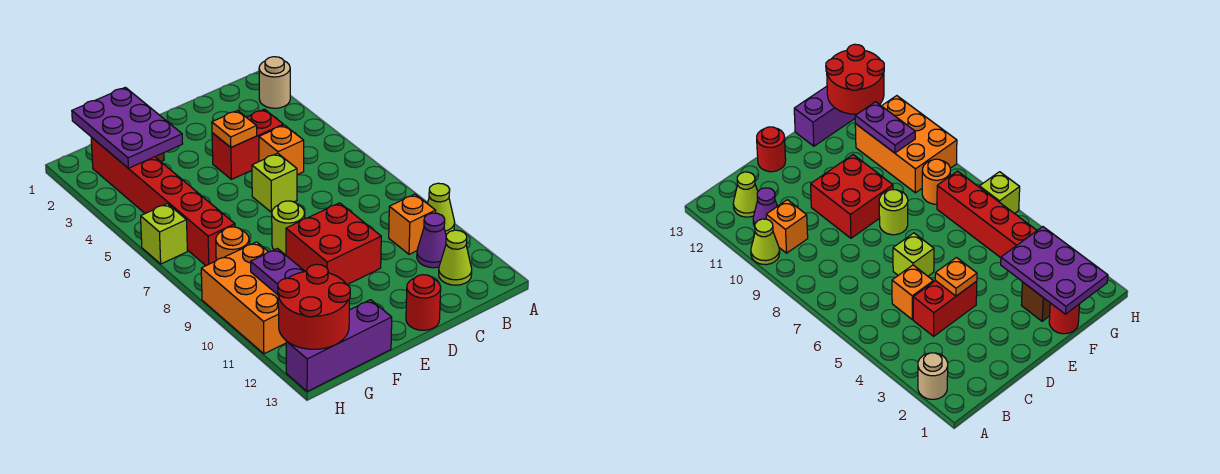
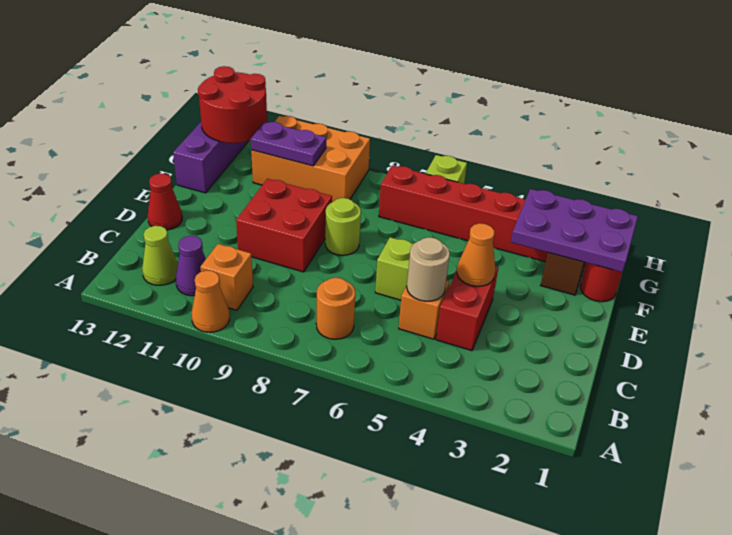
tan round brick A2 level 1 -> tan round brick C5 level 2
lime cone A10 level 1 -> orange cone A10 level 1
orange plate D4 level 2 -> orange cone D4 level 2
red round brick D13 level 1 -> red cone D13 level 1
orange round brick G8 level 1 -> orange round brick B7 level 1

